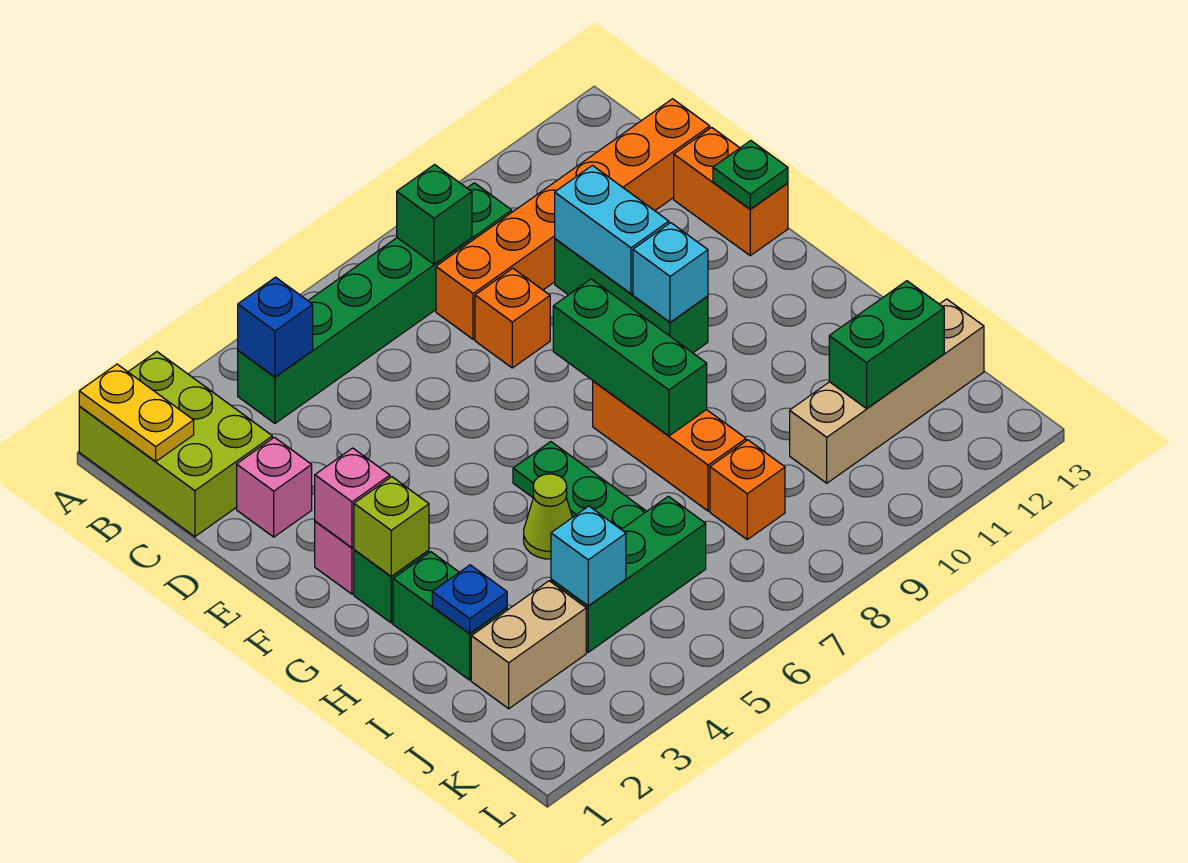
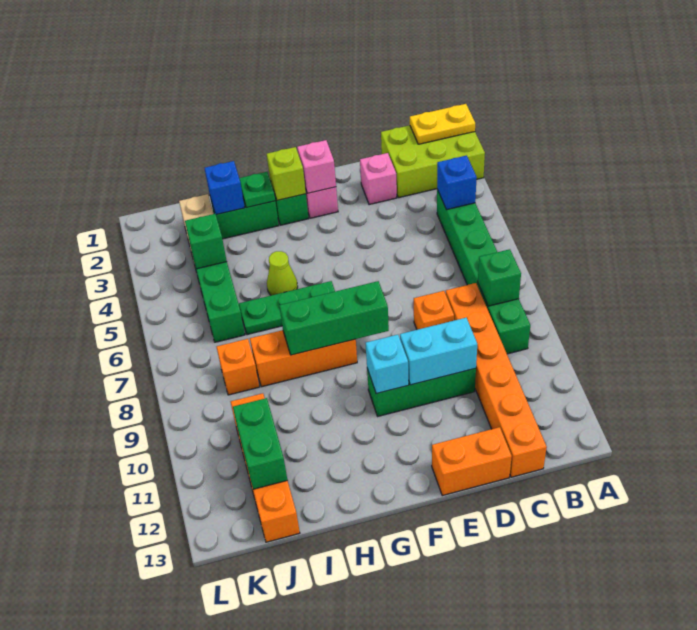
green plate E13 level 2 -> green plate H2 level 2
blue plate I2 level 2 -> blue brick I2 level 2
cyan brick J4 level 2 -> green brick J4 level 2
tan brick J10:J13 level 1 -> orange brick J10:J13 level 1

